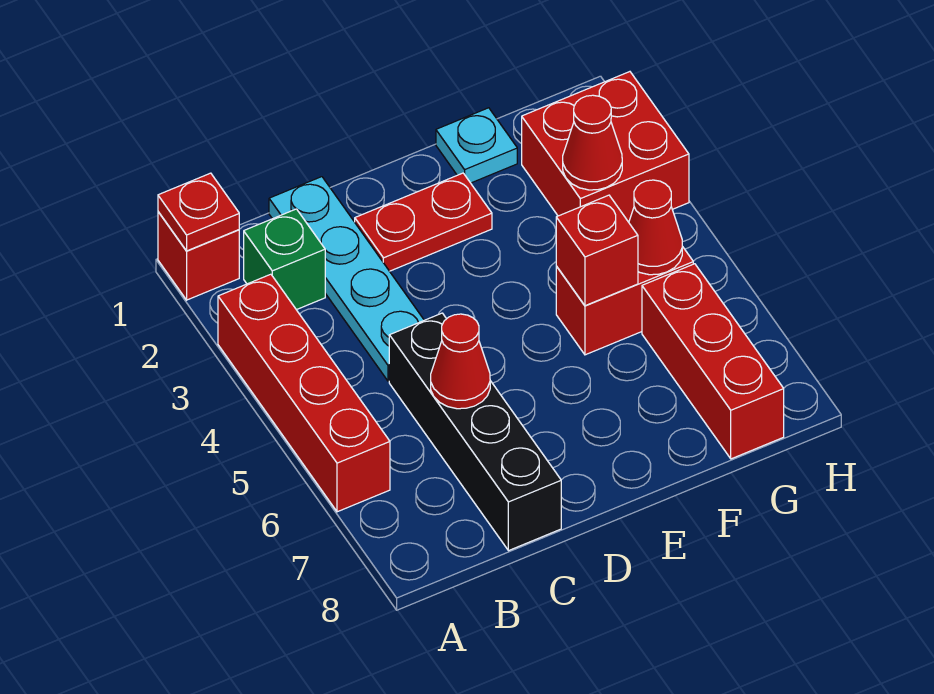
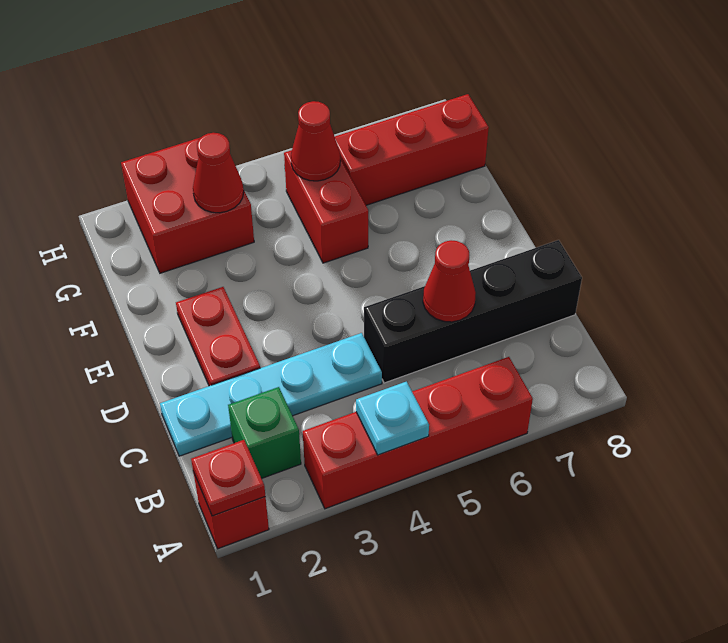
cyan plate F1 level 1 -> cyan plate A4 level 2
red brick F5 level 2 -> none

